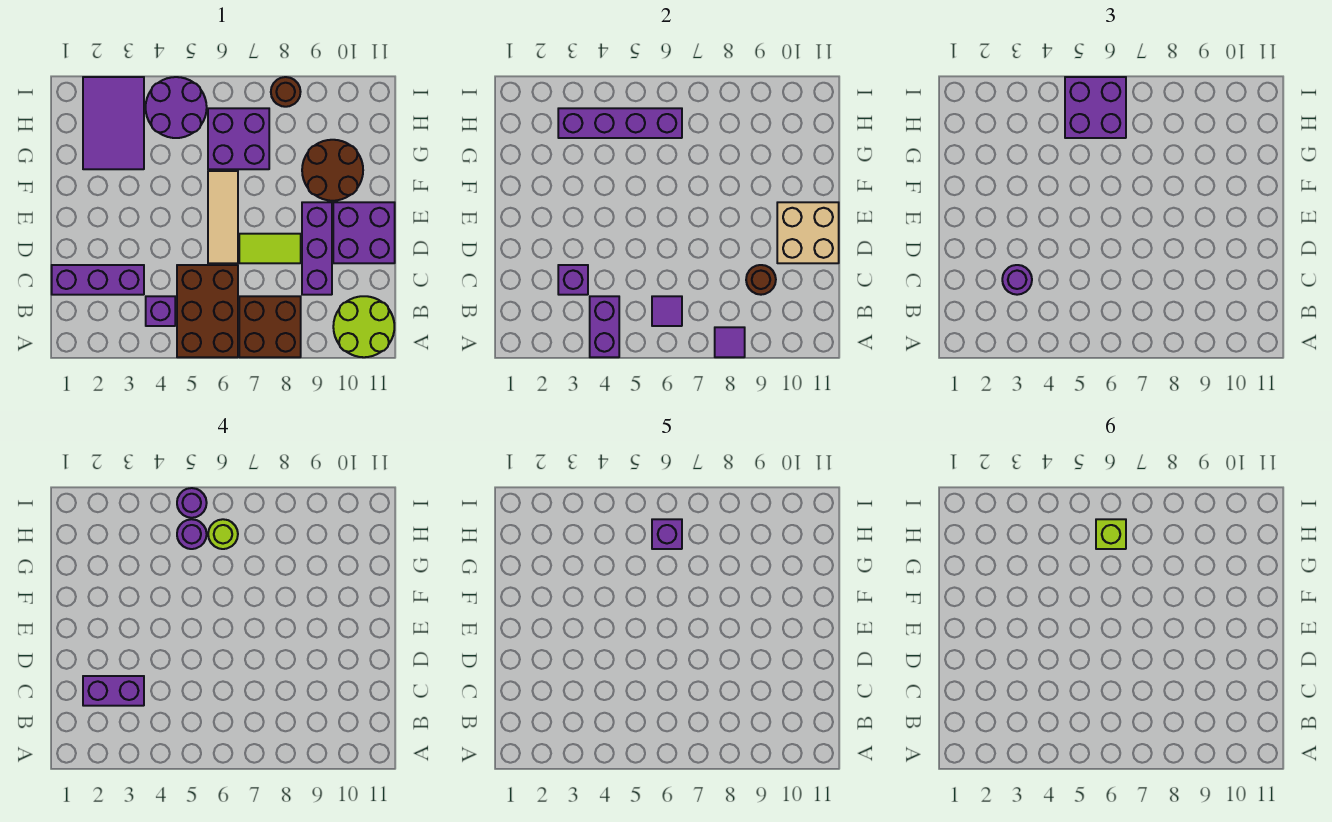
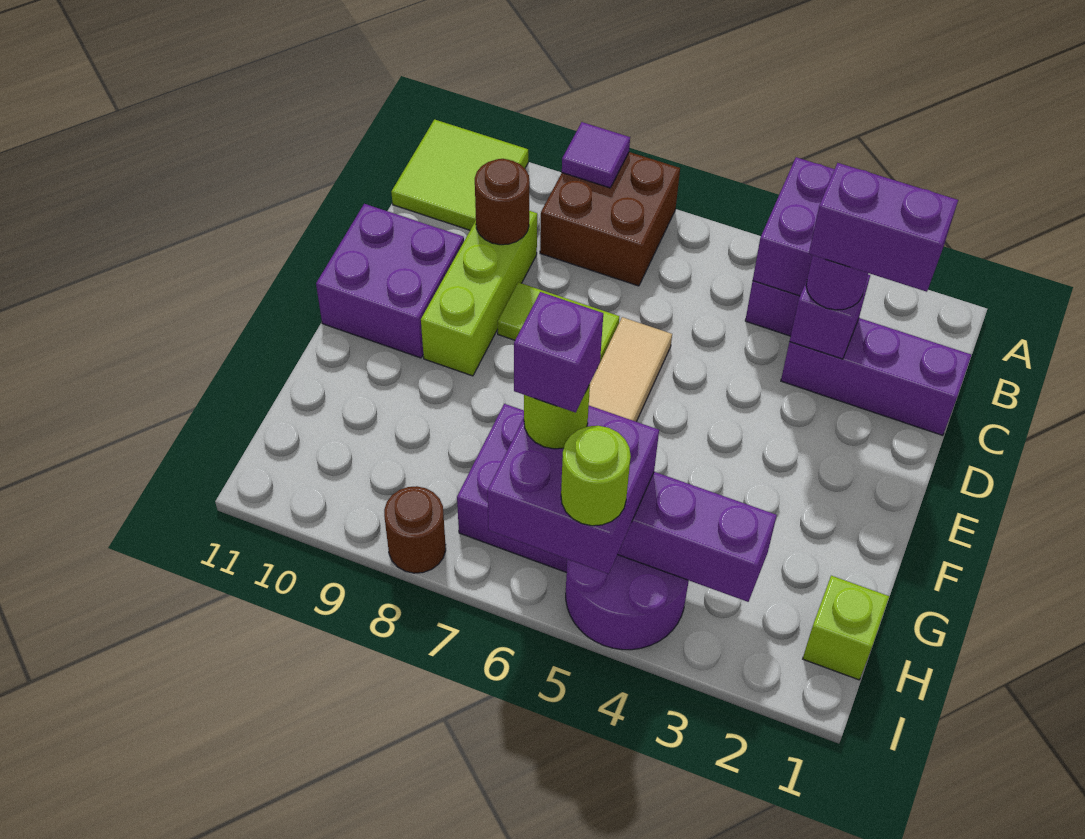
brown brick A5:C6 level 1 -> none
lime round brick A10:B11 level 1 -> lime tile A10:B11 level 1
purple tile B6 level 2 -> none
purple brick C9:E9 level 1 -> lime brick C9:E9 level 1
tan brick D10:E11 level 2 -> none
brown round brick F9:G10 level 1 -> none
purple tile G2:I3 level 1 -> none
purple round brick H5 level 4 -> none
lime brick H6 level 6 -> lime brick H1 level 1
purple round brick I5 level 4 -> lime round brick I5 level 4

